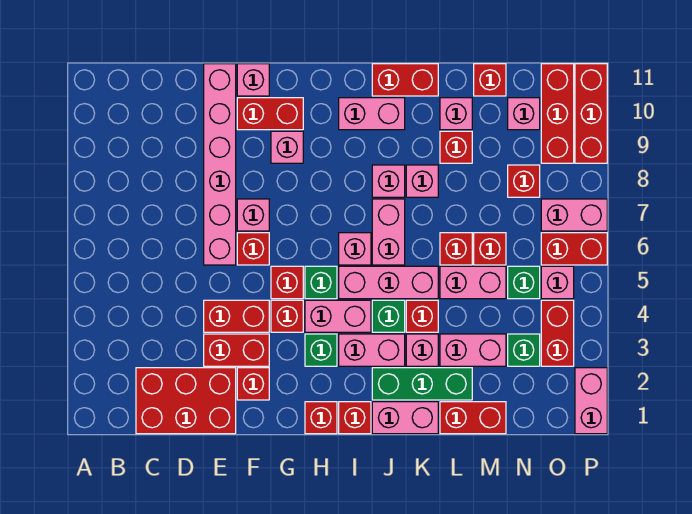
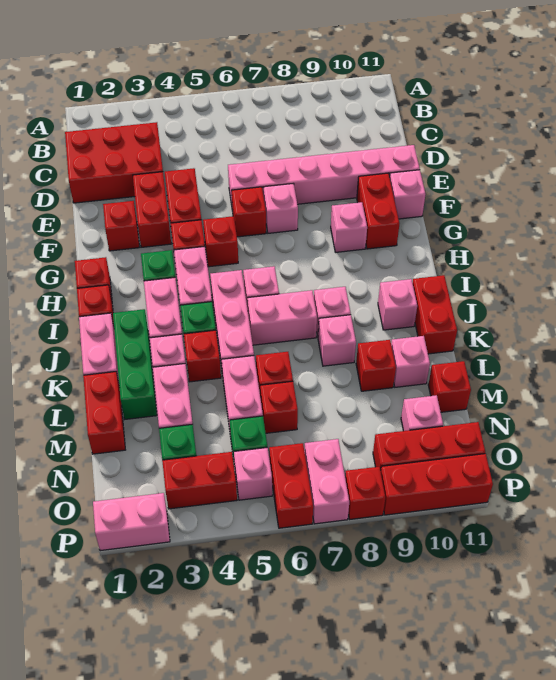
red brick C1:E2 level 1 -> red brick C1:D3 level 1
green brick H5 level 1 -> none
pink brick I10:J10 level 1 -> pink brick J10 level 1
red brick N8 level 1 -> red brick P8 level 1

